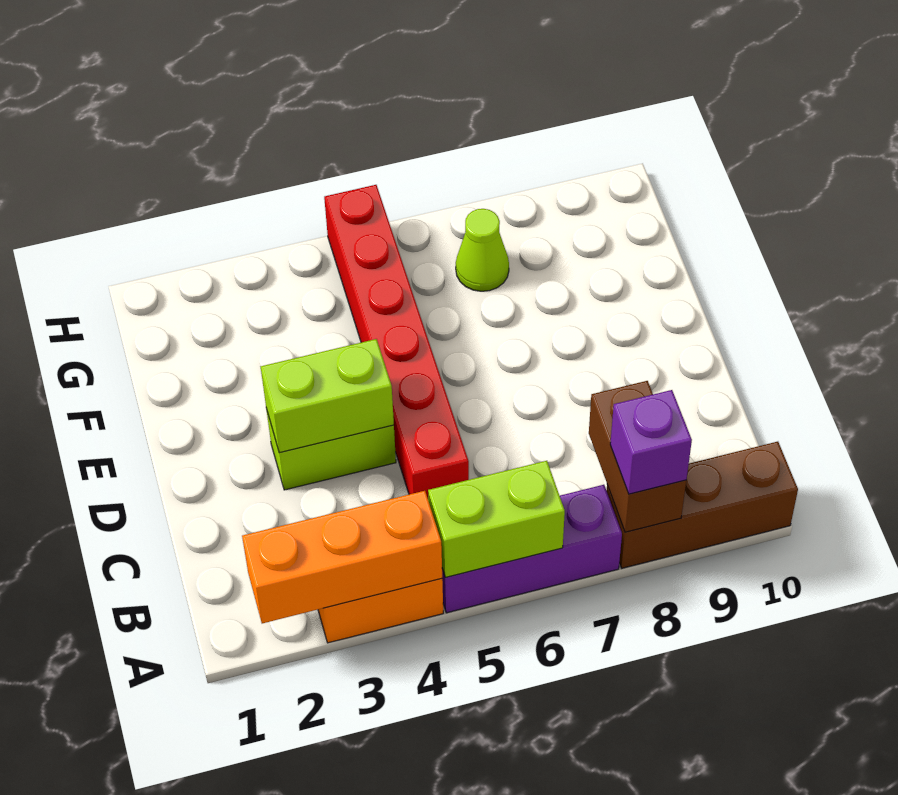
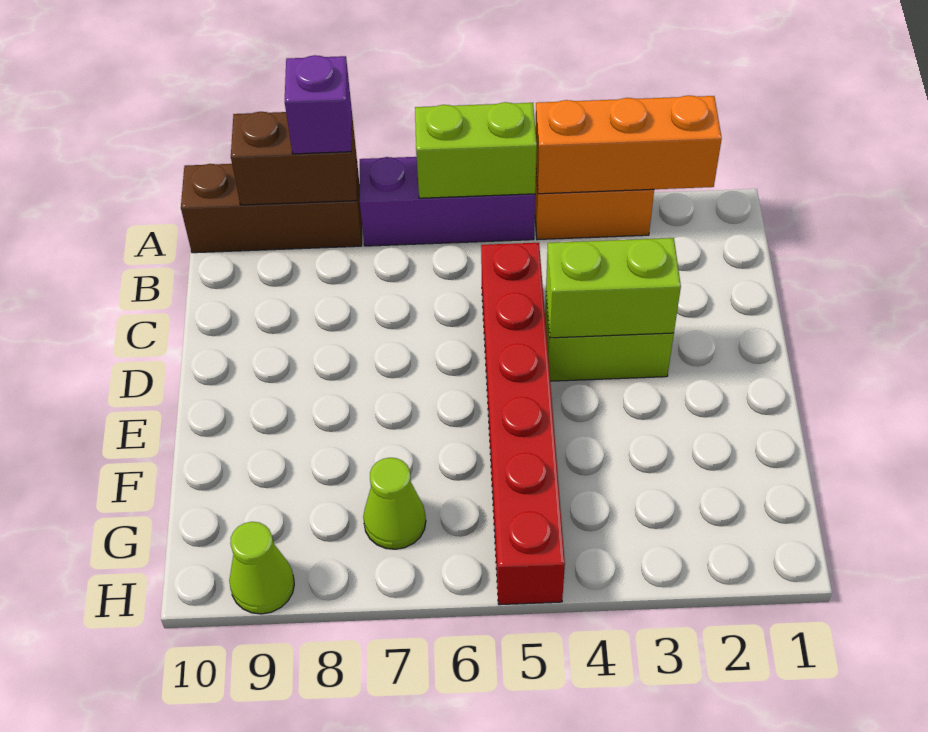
brown brick A8:B8 level 2 -> brown brick A8:A9 level 2
none -> lime cone H9 level 1

